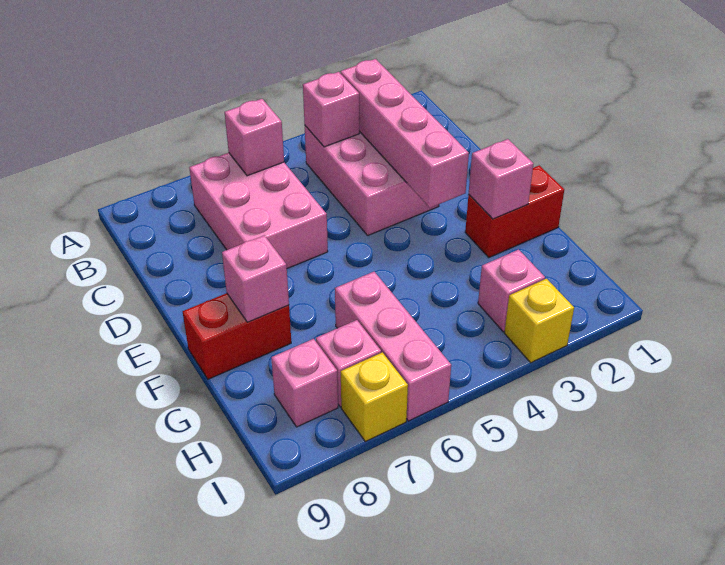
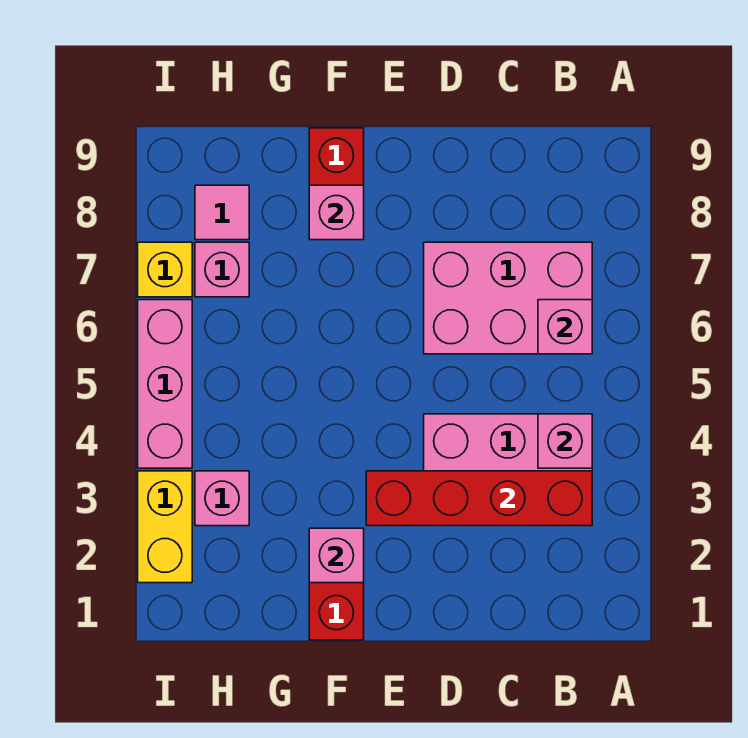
pink brick B3:E3 level 2 -> red brick B3:E3 level 2
pink brick G6:I6 level 1 -> pink brick I4:I6 level 1
pink brick H8 level 1 -> pink tile H8 level 1
yellow brick I3 level 1 -> yellow brick I2:I3 level 1

